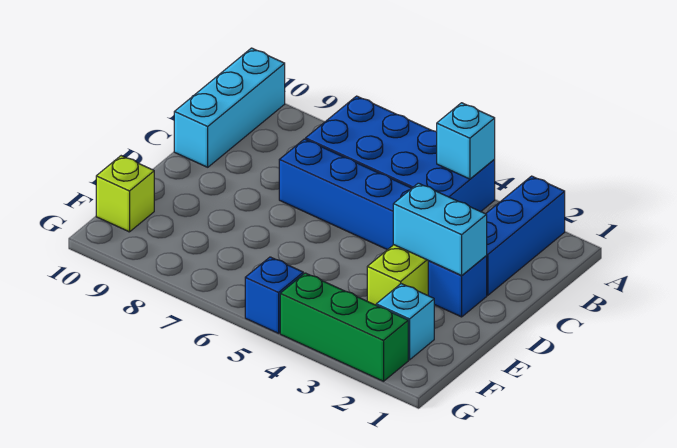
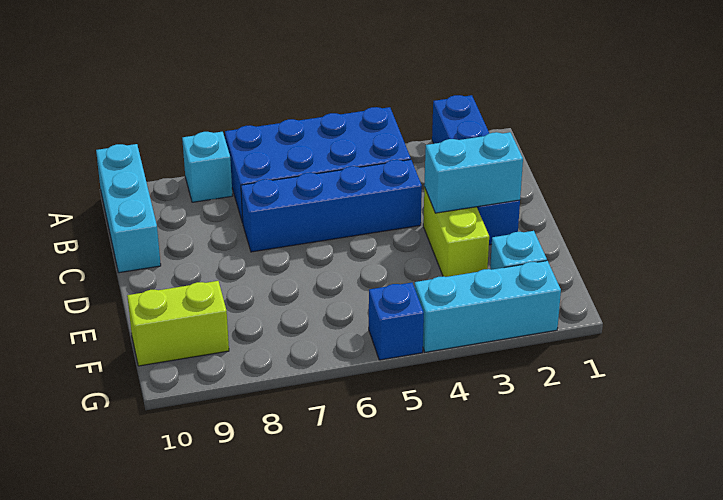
cyan brick A4 level 2 -> cyan brick A8 level 1
lime brick F10 level 1 -> lime brick F9:F10 level 1
green brick G2:G4 level 1 -> cyan brick G2:G4 level 1

